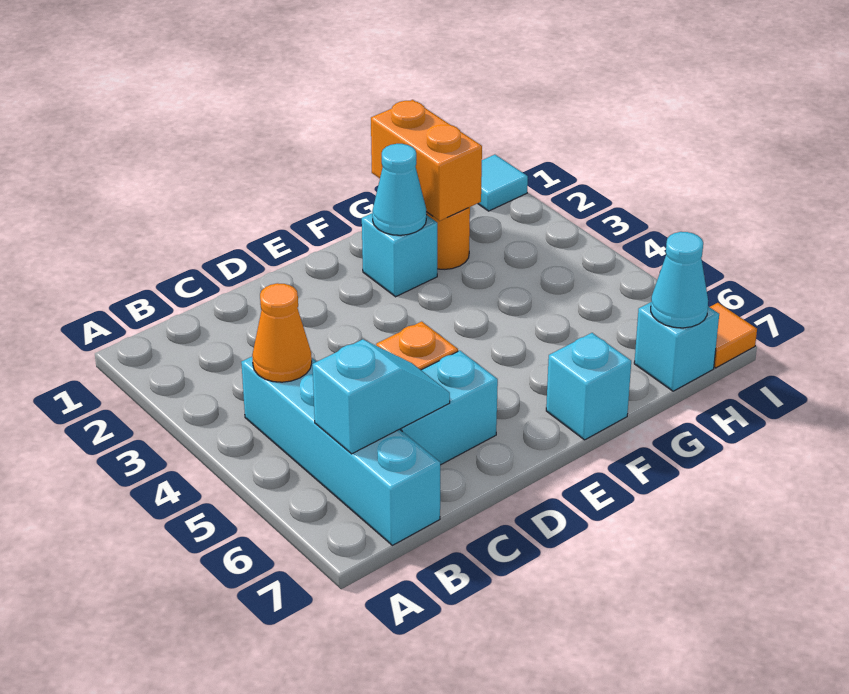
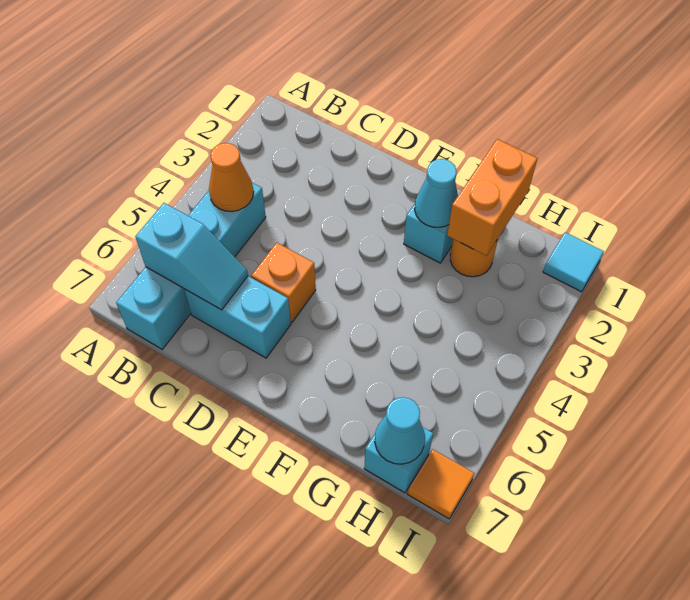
cyan brick F7 level 1 -> none

